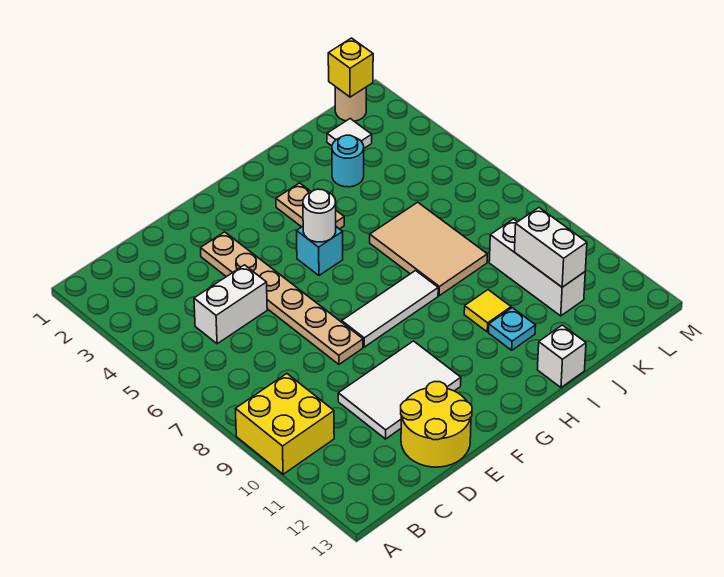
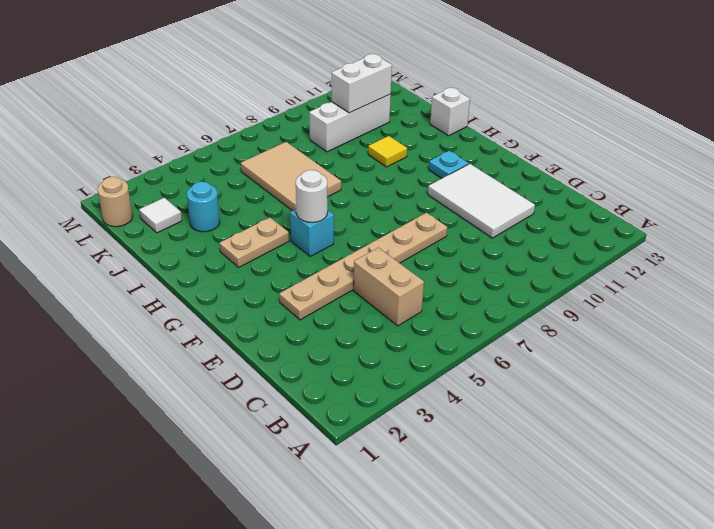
yellow brick A9:B10 level 1 -> none
white brick C5:D5 level 1 -> tan brick C5:D5 level 1
yellow round brick D12:E13 level 1 -> none
white tile F8:H8 level 1 -> none
tan tile I6:J8 level 1 -> tan tile I6:K7 level 1
cyan plate I11 level 1 -> cyan plate G11 level 1
yellow brick L1 level 2 -> none

